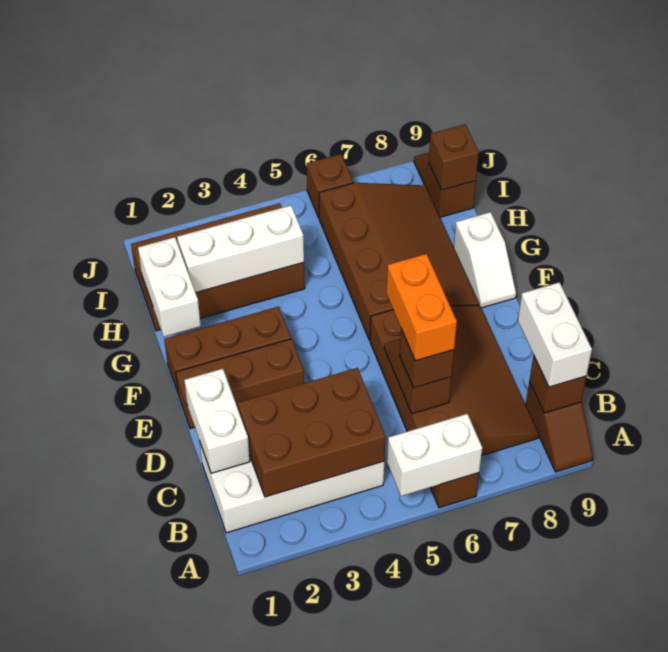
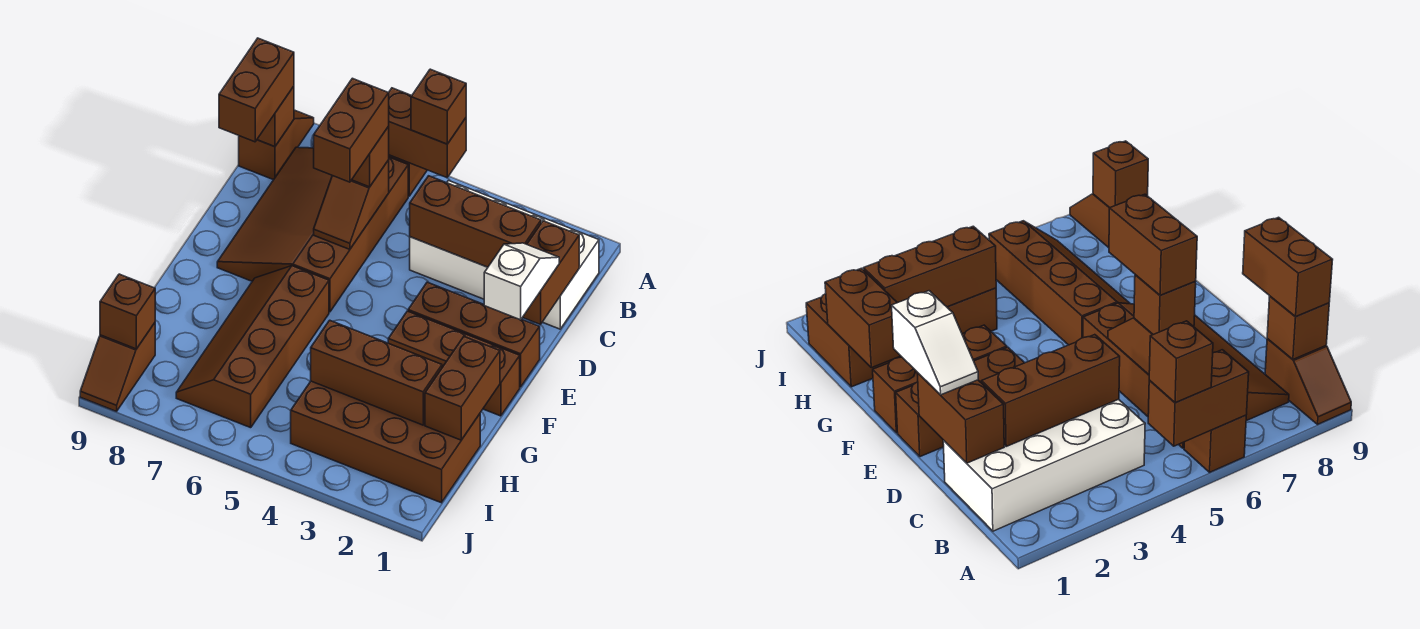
white brick A5:A6 level 2 -> brown brick A5:A6 level 2
brown brick B2:C4 level 2 -> brown brick C2:C4 level 2
white brick B9:C9 level 3 -> brown brick B9:C9 level 3
white brick C1:D1 level 2 -> brown brick C1:D1 level 2
orange brick C6:D6 level 4 -> brown brick C6:D6 level 4
brown slope F6:I8 level 1 top 6 -> brown slope F6:I7 level 1 top 6
white slope F9:G9 level 1 top G -> white slope D1:E1 level 3 top E
white brick G1:H1 level 2 -> brown brick G1:H1 level 2
white brick H2:H4 level 2 -> brown brick H2:H4 level 2
brown brick J6 level 1 -> brown brick A5 level 3

